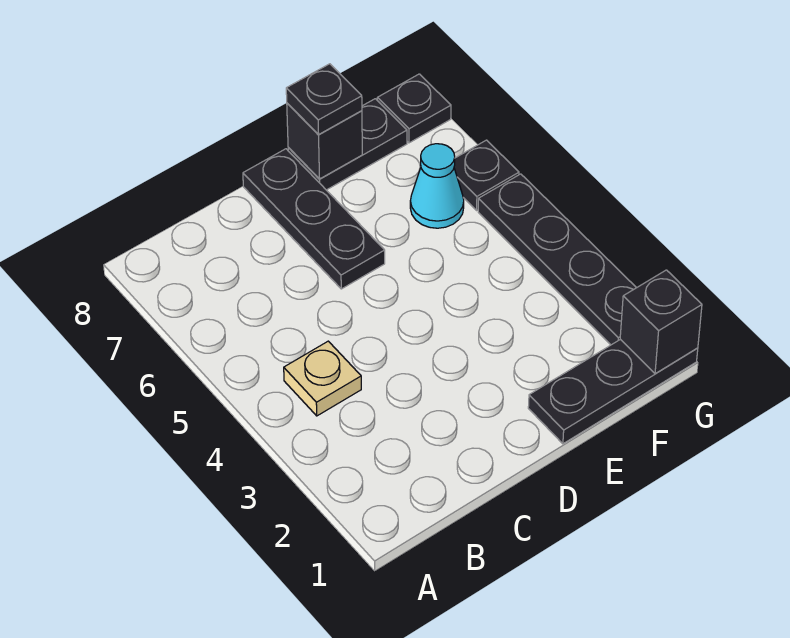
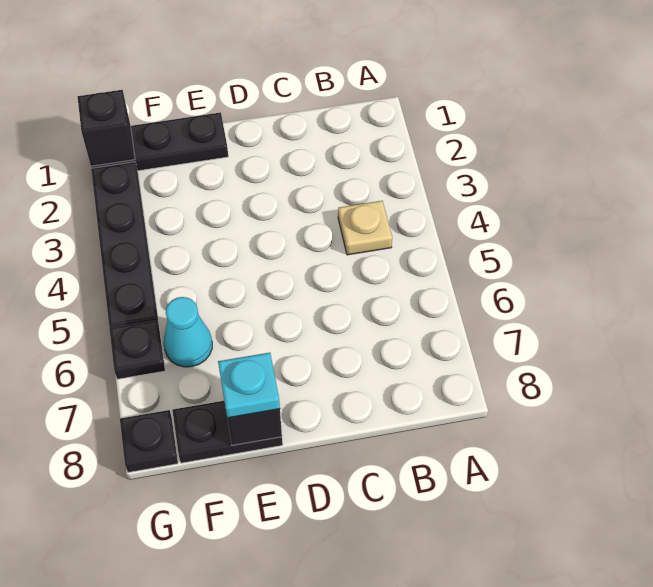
black plate D6:D8 level 1 -> none
black plate E8 level 3 -> cyan plate E8 level 3

